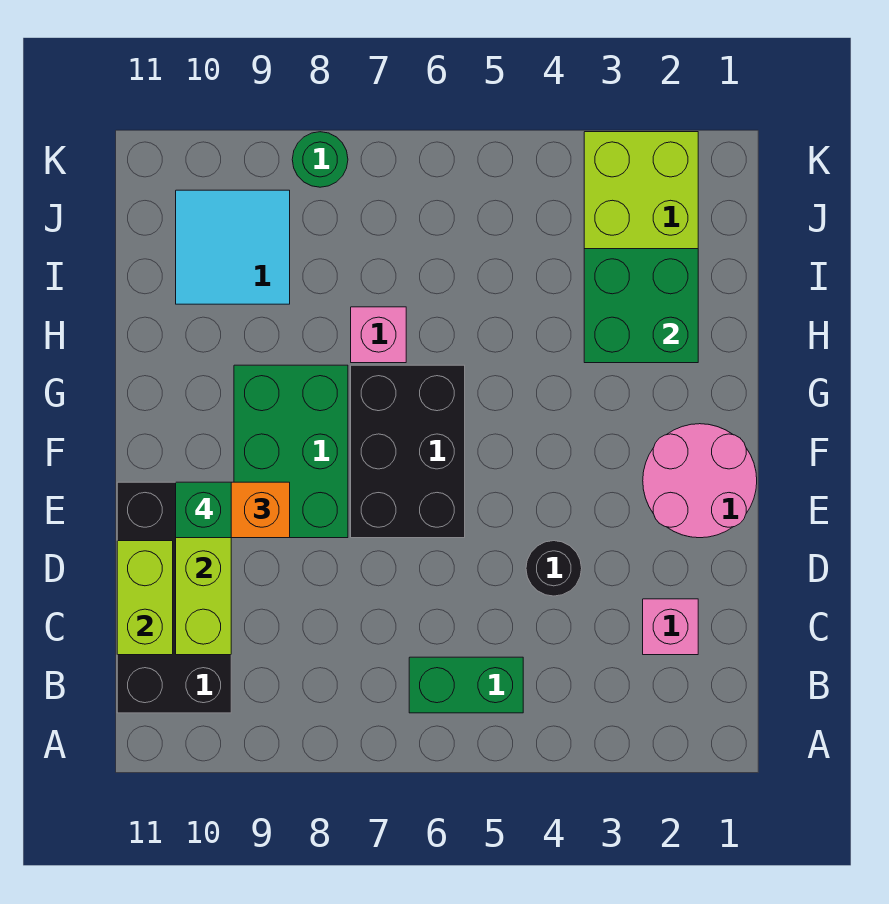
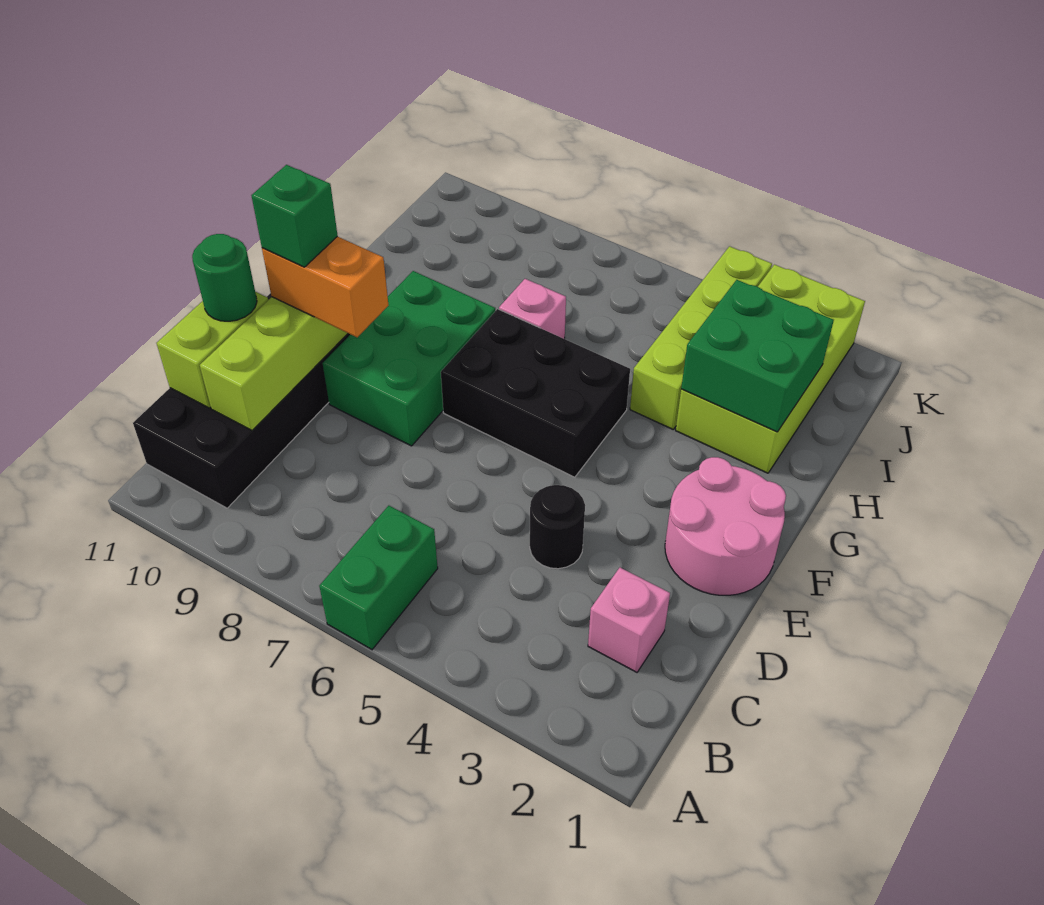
green brick B5:B6 level 1 -> green brick A6:B6 level 1
black brick E6:G7 level 1 -> black brick F5:G7 level 1
none -> lime brick H4:K4 level 1
cyan tile I9:J10 level 1 -> none
green round brick K8 level 1 -> green round brick D11 level 3

